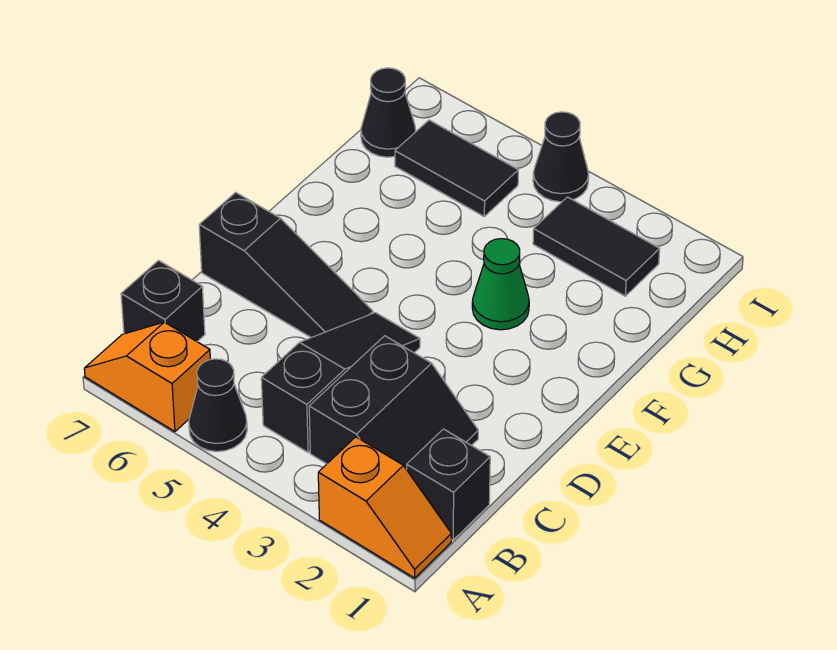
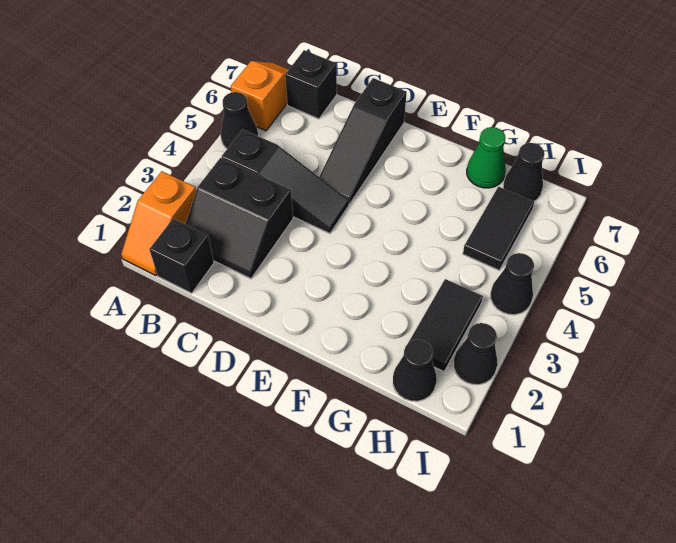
green cone F3 level 1 -> green cone G7 level 1
none -> black cone H1 level 1
none -> black cone I2 level 1

